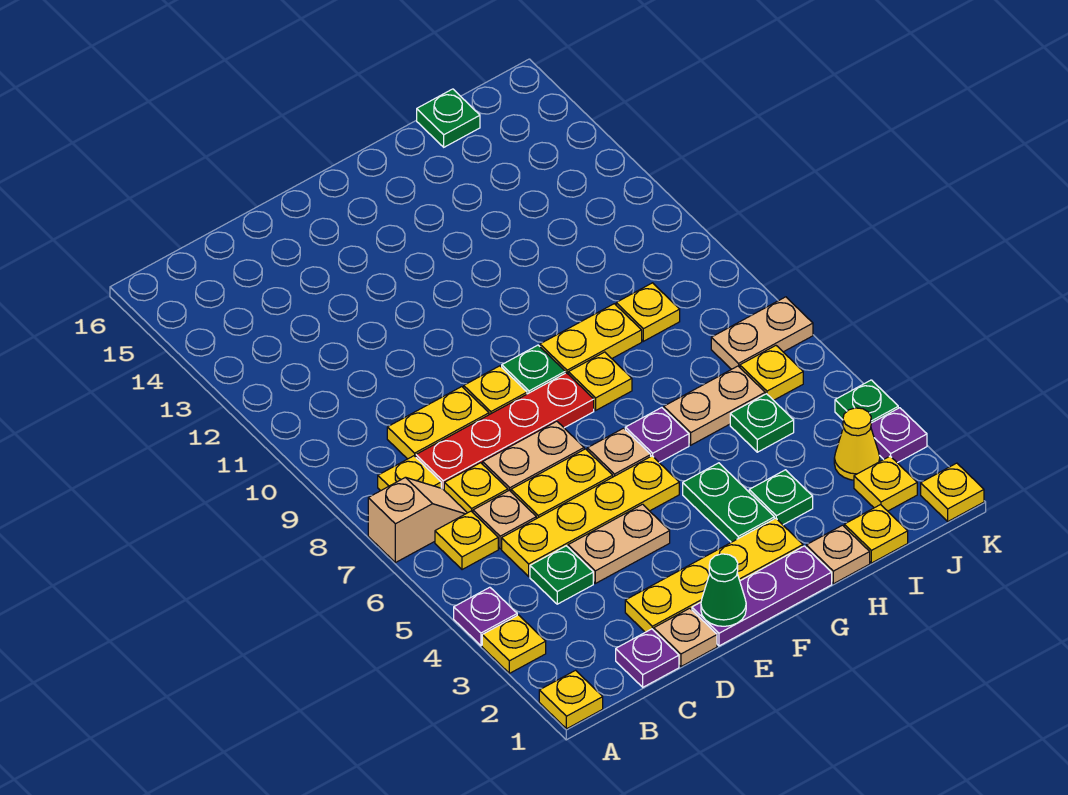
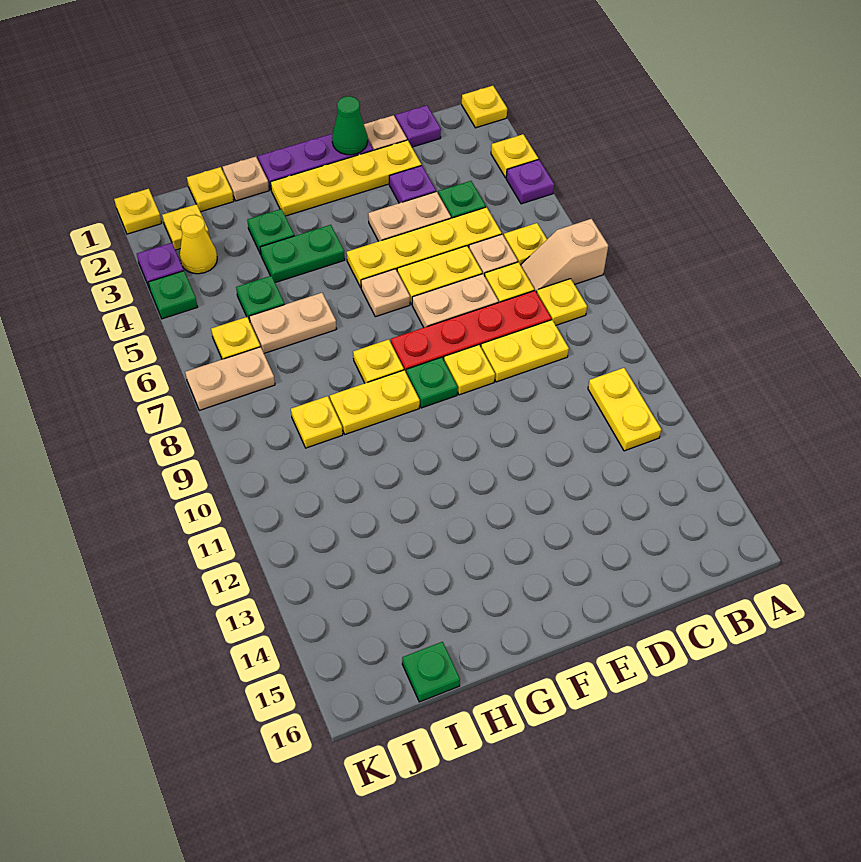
none -> yellow plate B11:B12 level 1
green plate G3:G4 level 1 -> green plate G4:H4 level 1
purple plate G6 level 1 -> purple plate D3 level 1

